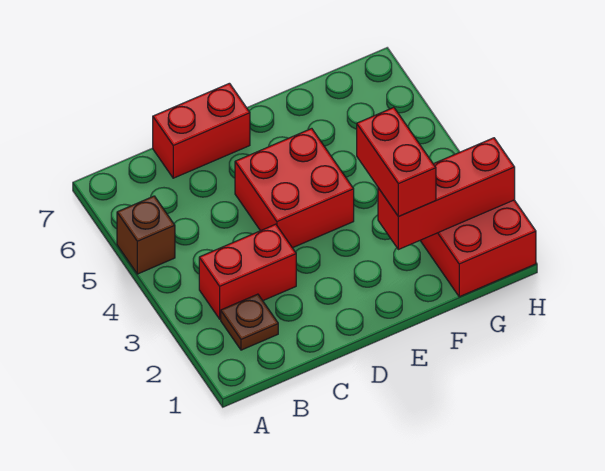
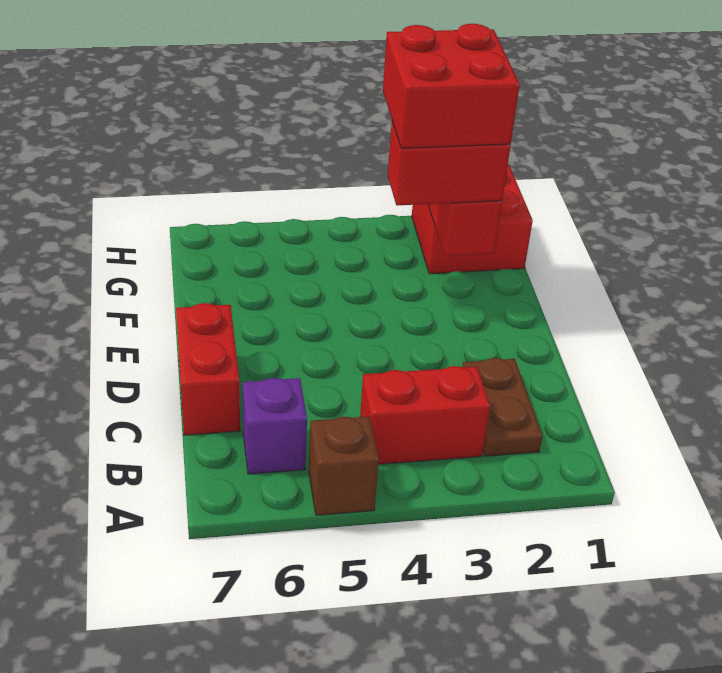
brown plate B2 level 1 -> brown plate B2:C2 level 1
red brick B3:C3 level 1 -> red brick B3:B4 level 1
none -> purple brick B6 level 1
red brick D4:E5 level 1 -> red brick F2:G3 level 4

